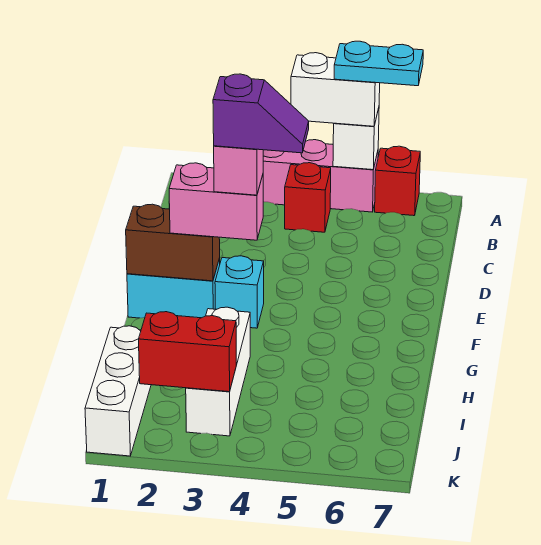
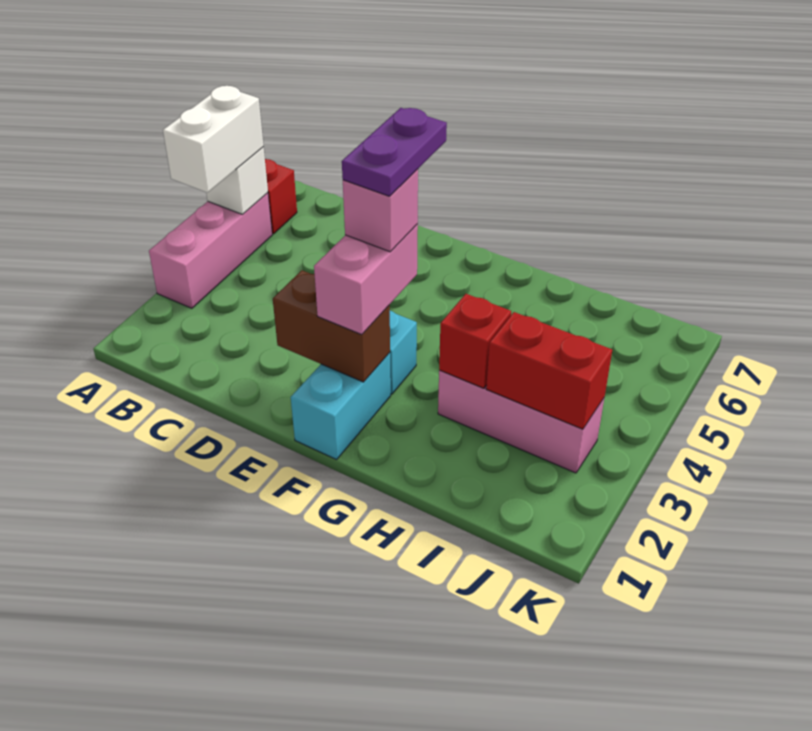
cyan plate A5:A6 level 4 -> none
red brick B4 level 1 -> red brick H3 level 2
brown brick F1:F2 level 2 -> brown brick E2:F2 level 2
purple slope F3:F4 level 5 top 3 -> purple plate F3:F4 level 5
white brick H3:J3 level 1 -> pink brick H3:J3 level 1
white brick I1:K1 level 1 -> none
red brick J2:J3 level 2 -> red brick I3:J3 level 2

